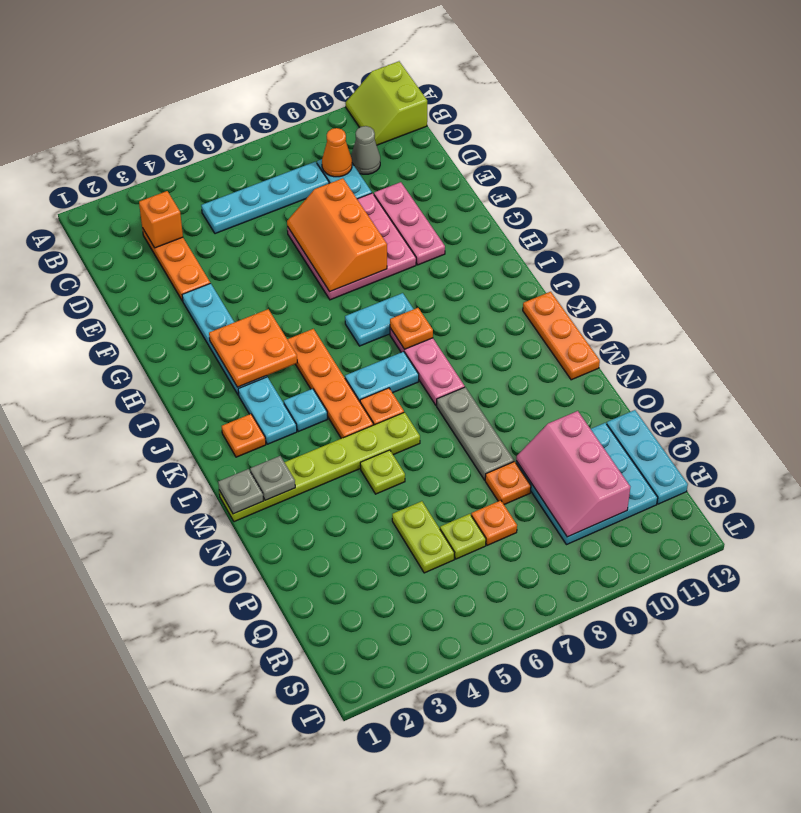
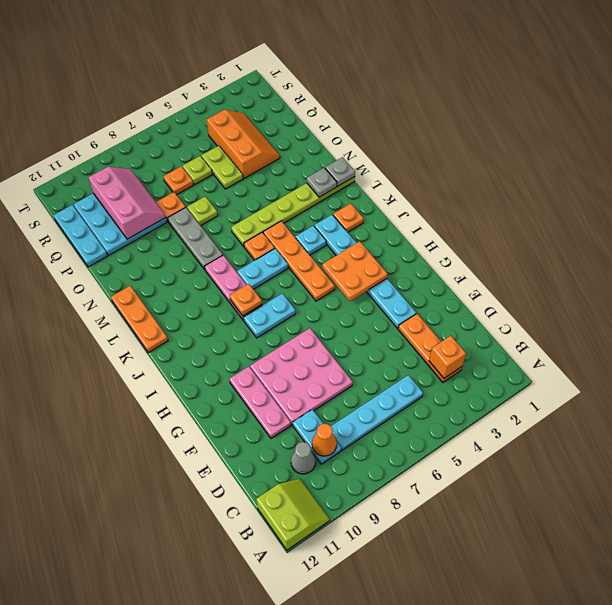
orange slope E7:G8 level 2 top 8 -> orange slope P3:R4 level 1 top 4
lime plate N5 level 1 -> lime plate O7 level 1

